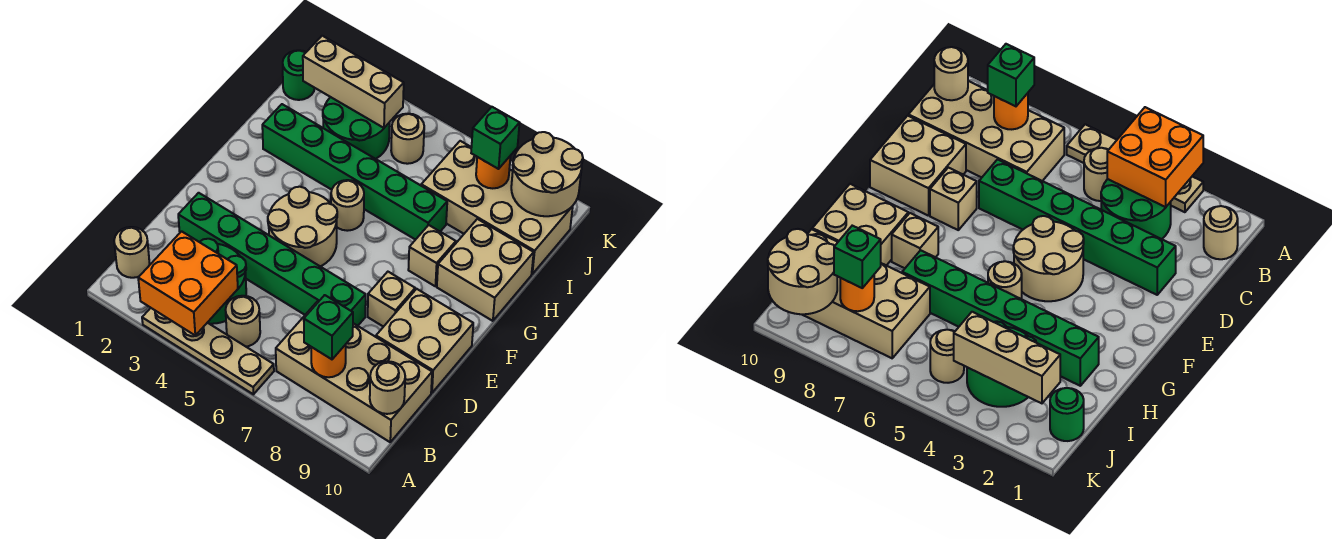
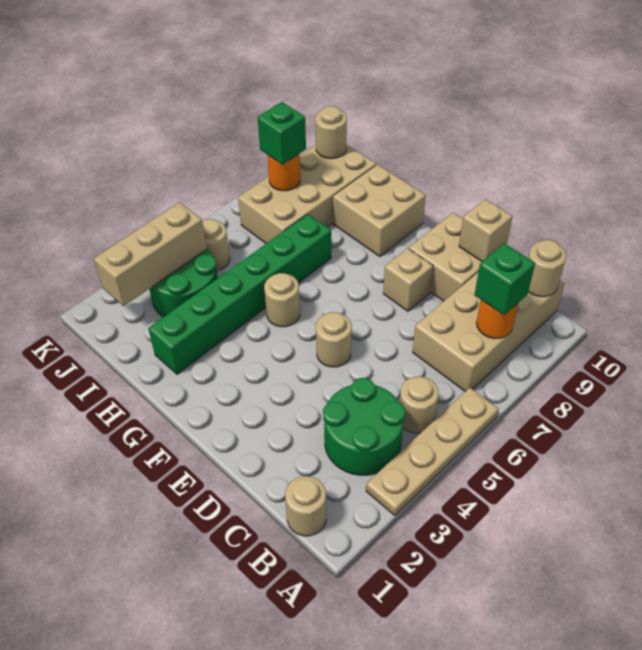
orange brick A3:B4 level 2 -> none
green brick D2:D7 level 1 -> none
tan round brick E4:F5 level 1 -> tan round brick E5 level 1
tan brick G8 level 1 -> tan brick D10 level 2
green round brick J1 level 1 -> none
tan round brick J9:K10 level 2 -> tan round brick J10 level 2

